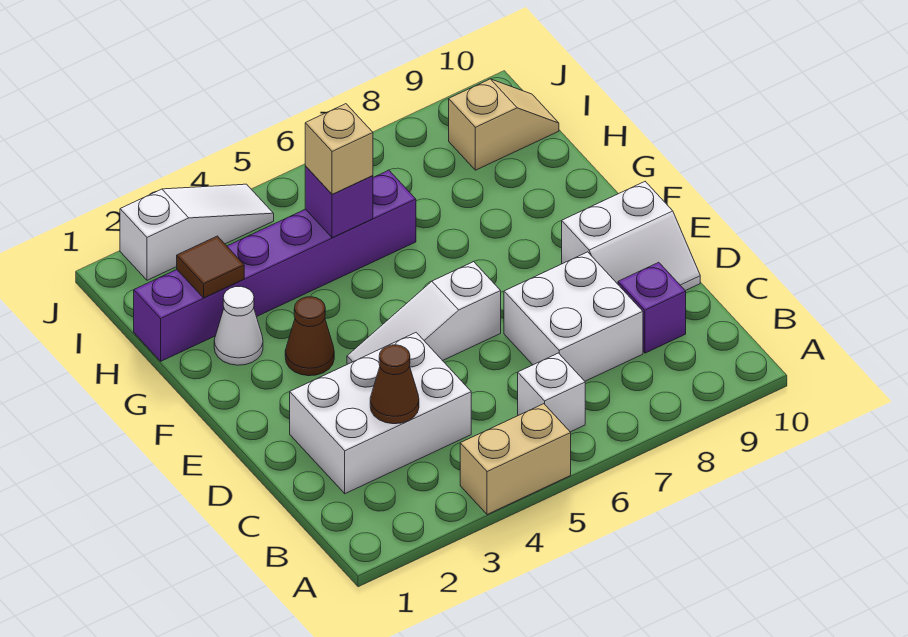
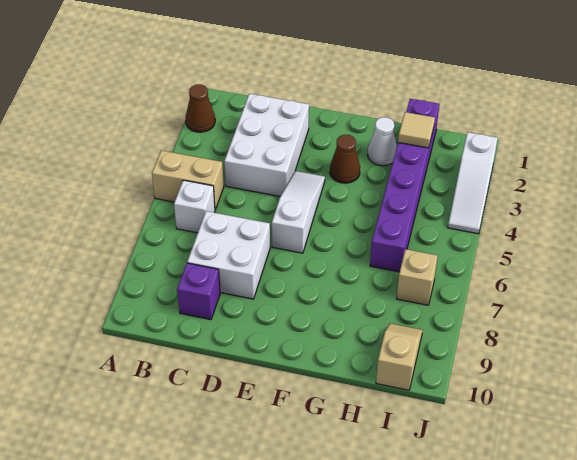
tan brick A4:A5 level 1 -> tan brick A5:B5 level 1
brown cone C3 level 2 -> brown cone A2 level 1
white slope D9:E10 level 1 top E -> none
brown tile H2 level 2 -> tan tile H2 level 2
purple brick H5 level 2 -> none
tan brick H5 level 3 -> tan brick I7 level 1
tan slope I9:I10 level 1 top 9 -> tan slope I9:I10 level 1 top 10

